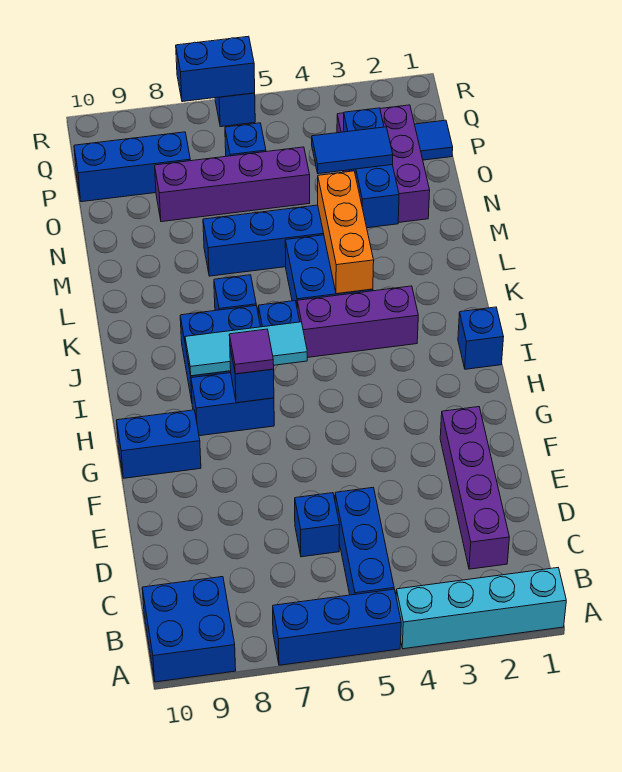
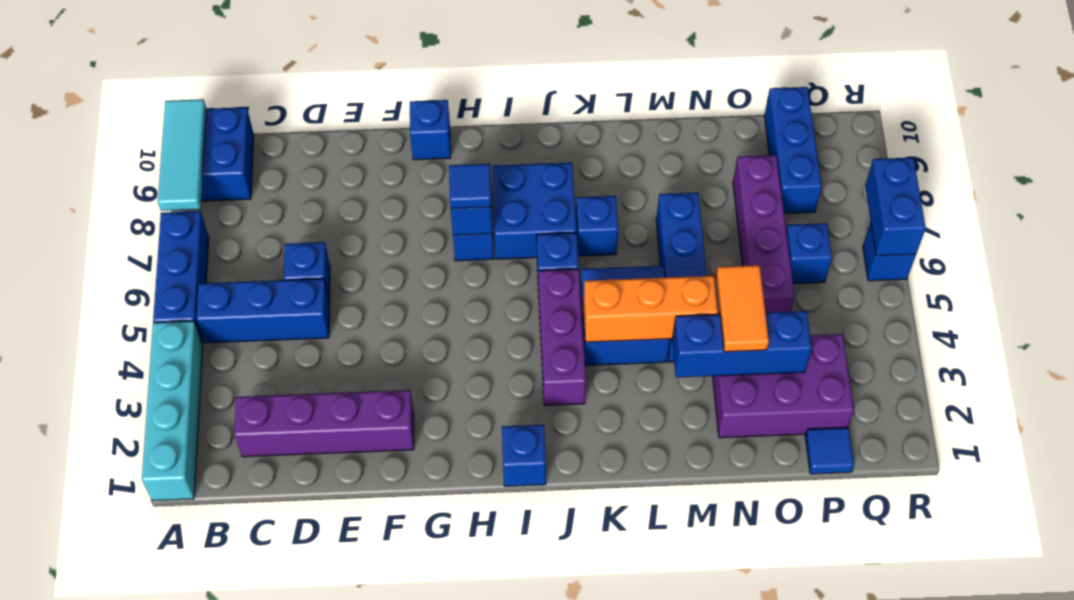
blue brick G9:G10 level 1 -> blue brick G10 level 1
purple tile H7 level 3 -> blue tile H7 level 3
cyan tile I6:I8 level 2 -> cyan tile A8:A10 level 2
blue tile N3:N4 level 3 -> orange tile N3:N4 level 3

